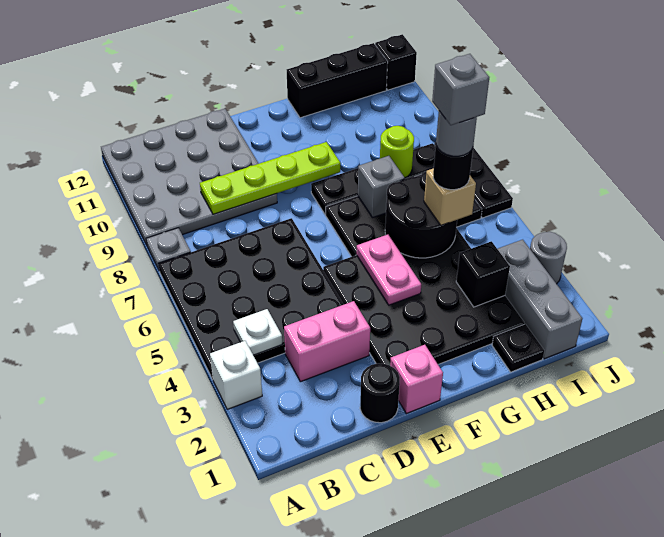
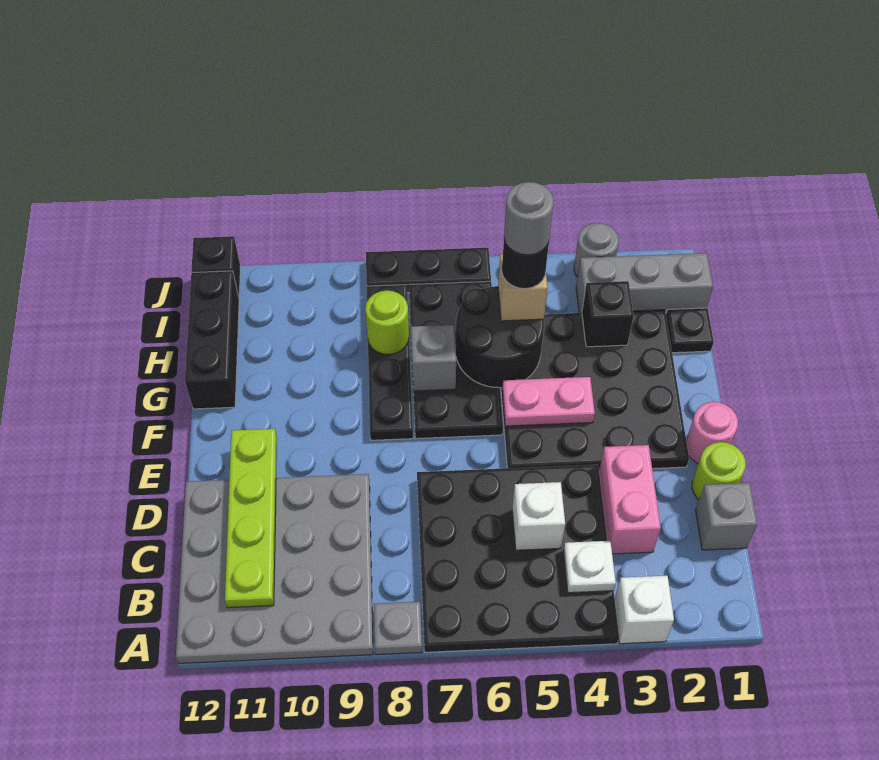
none -> white brick C5 level 2
lime plate C9:F9 level 2 -> lime plate B11:E11 level 2
black round brick D1 level 1 -> lime round brick D1 level 1
pink brick E1 level 1 -> pink round brick E1 level 1
grey brick H5 level 6 -> grey brick C1 level 1

